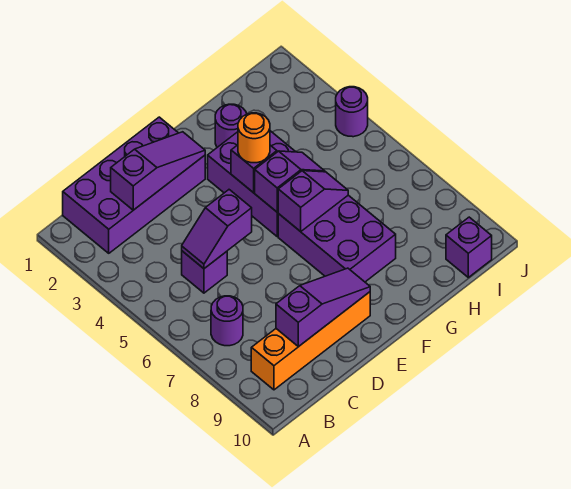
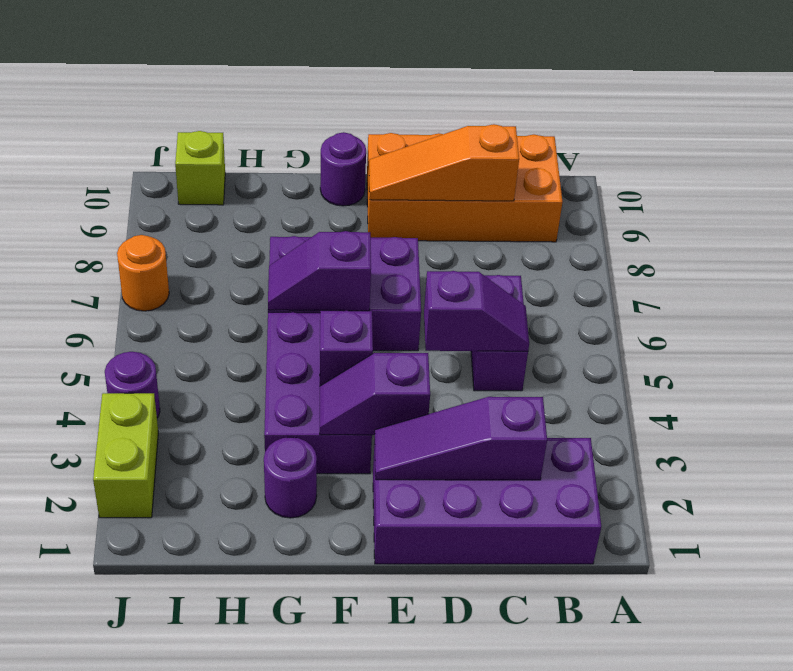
purple round brick B7 level 1 -> purple round brick F10 level 1
orange brick B9:E9 level 1 -> orange brick B9:E10 level 1
purple brick C5 level 1 -> purple brick C5:C6 level 1
purple slope C9:E9 level 2 top C -> orange slope C9:E9 level 2 top C
orange round brick F4 level 3 -> orange round brick J7 level 1
purple slope F5:G5 level 2 top F -> purple slope E3:F3 level 2 top E
purple brick F6:G8 level 1 -> purple brick E6:G7 level 1
purple brick I10 level 1 -> lime brick I10 level 1
none -> lime brick J2:J3 level 1

